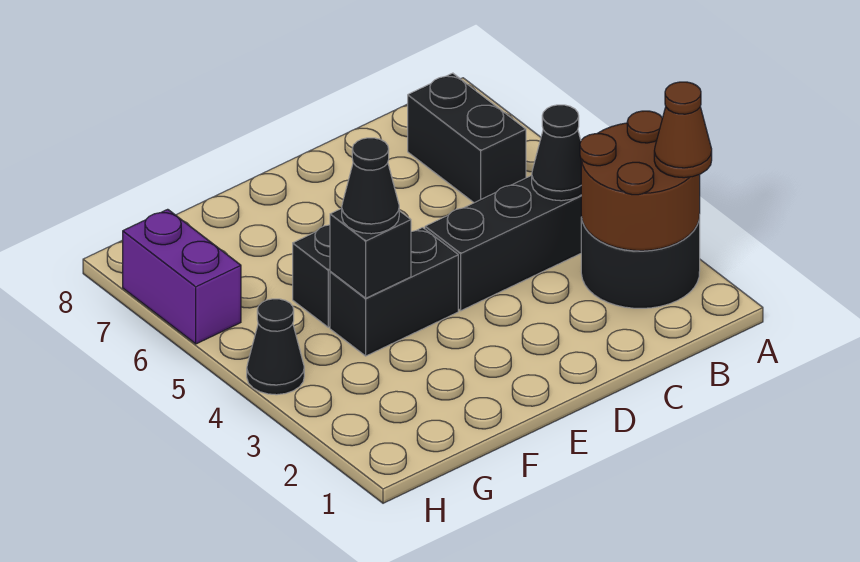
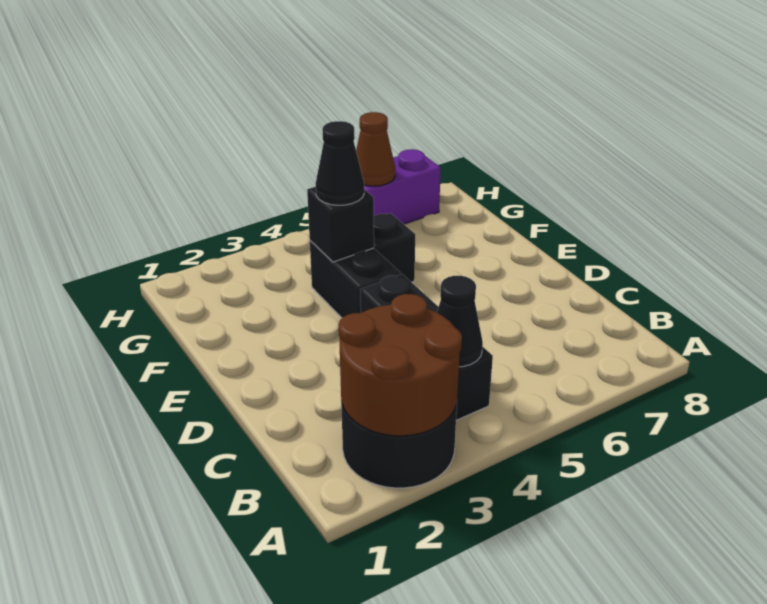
brown cone A2 level 3 -> brown cone H6 level 2
black brick B6:B7 level 1 -> none
black cone H4 level 1 -> none

